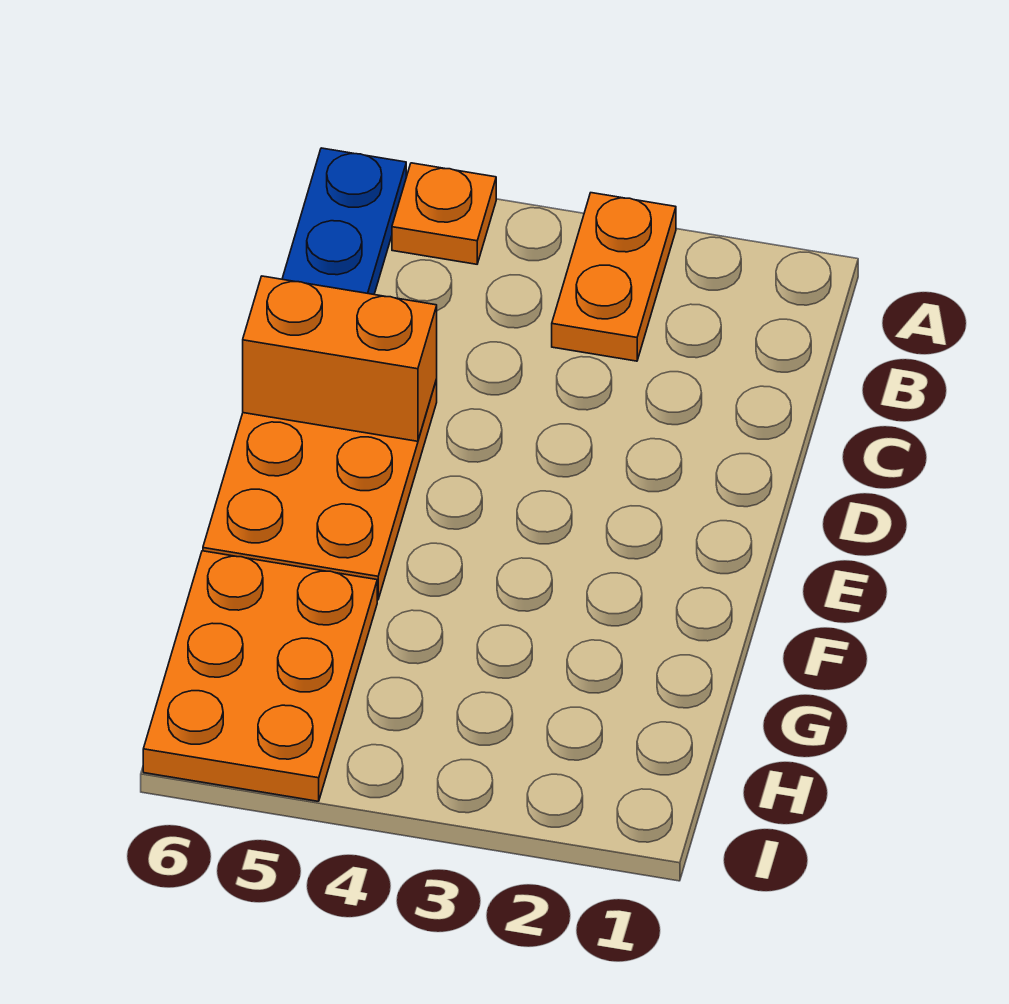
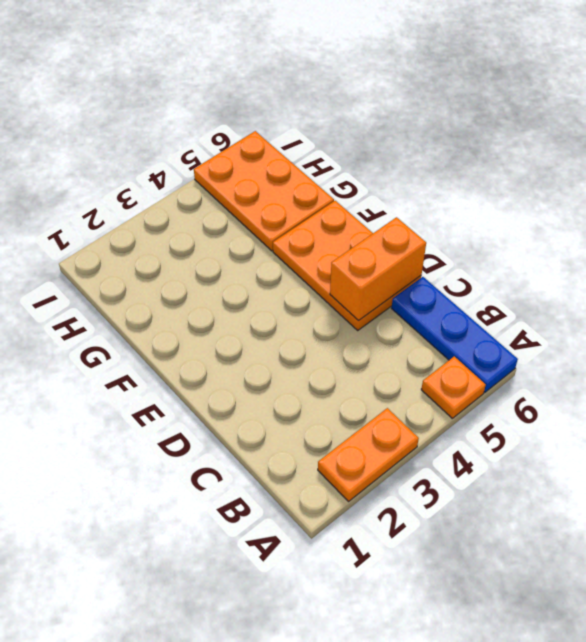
orange plate A3:B3 level 1 -> orange plate A2:A3 level 1

